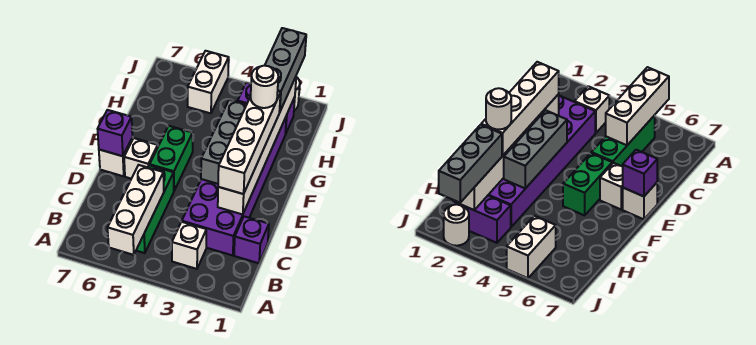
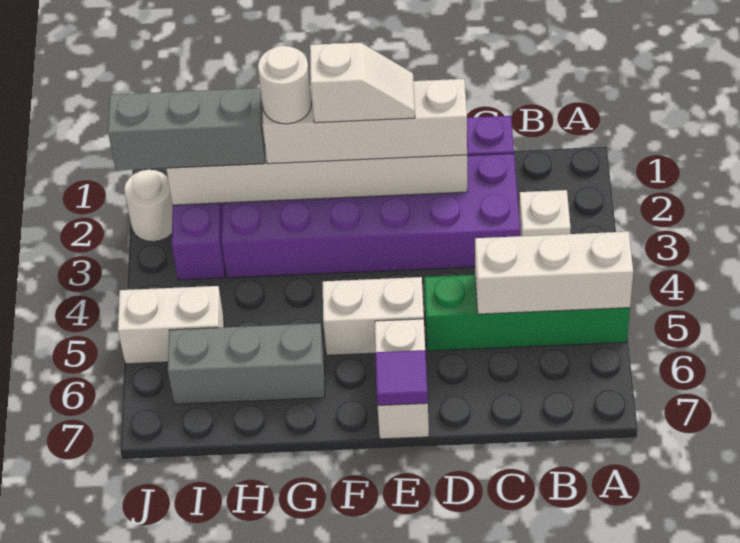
green brick B5:D5 level 1 -> green brick A5:D5 level 1
none -> white slope E2:F2 level 4 top F
grey brick E3:G3 level 2 -> grey brick G6:I6 level 1
green brick E5:F5 level 1 -> white brick E5:F5 level 1
purple brick E7 level 2 -> purple tile E7 level 2

